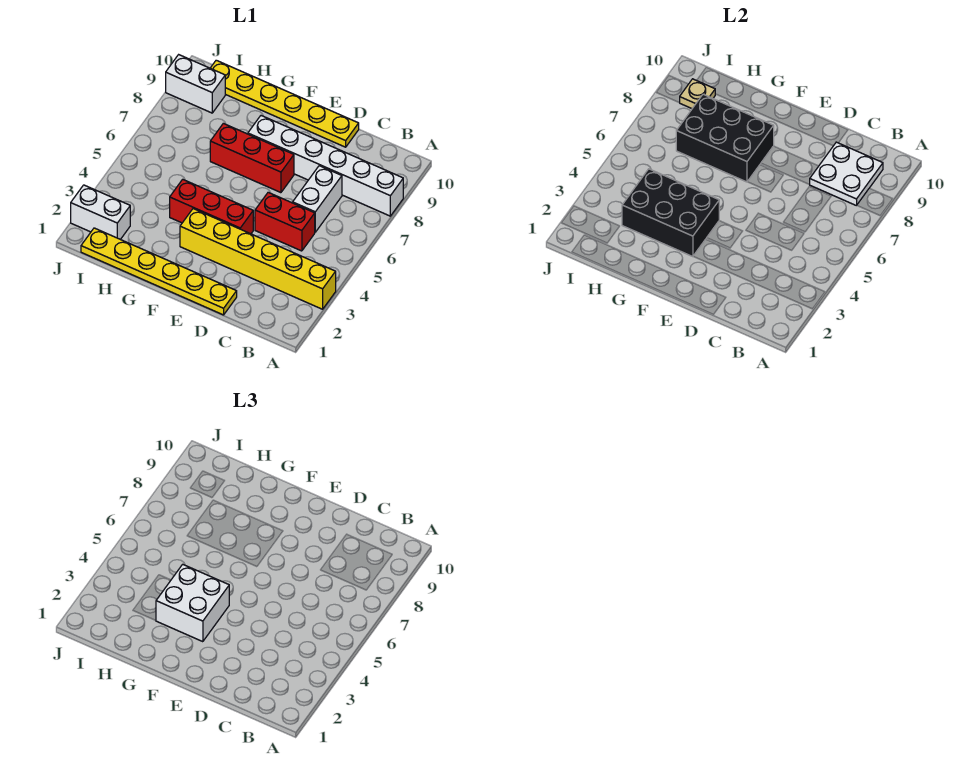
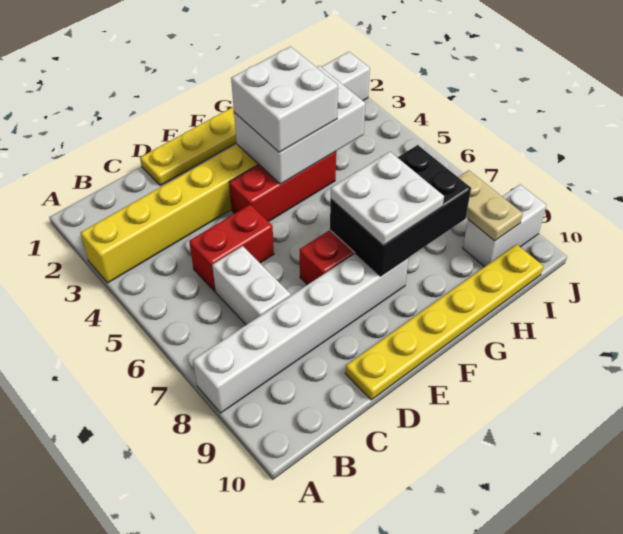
white plate B8:C9 level 2 -> white plate F7:G8 level 3
black brick F3:H4 level 2 -> white brick F3:H4 level 2
tan plate I9 level 2 -> tan plate I8:I9 level 2

